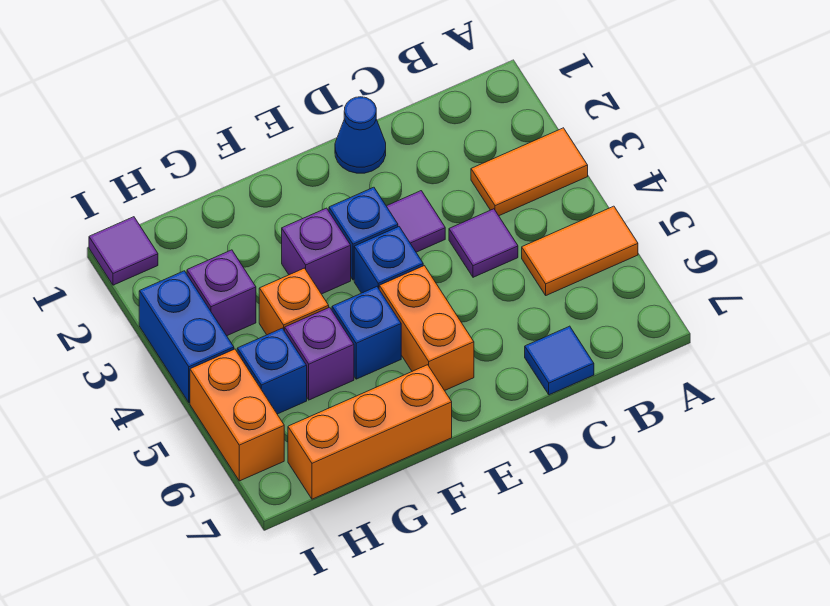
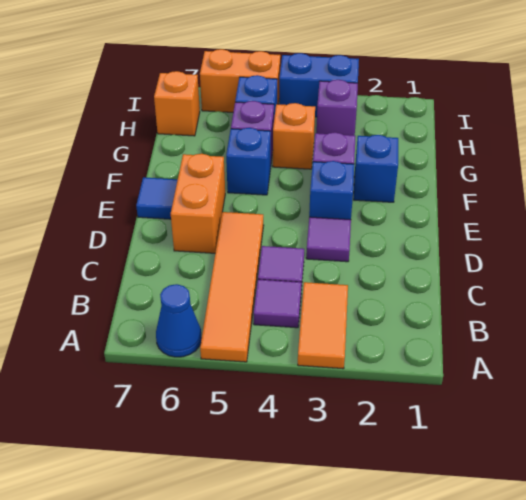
orange tile A5:B5 level 1 -> orange tile A5:D5 level 1
blue tile C7 level 1 -> blue tile E7 level 1
blue cone D1 level 1 -> blue cone A6 level 1
blue brick E4 level 1 -> blue brick F2 level 1
orange brick E5:E6 level 1 -> orange brick D6:E6 level 1
orange brick F7:H7 level 1 -> orange brick H7 level 1
purple tile I1 level 1 -> purple tile B4 level 1

